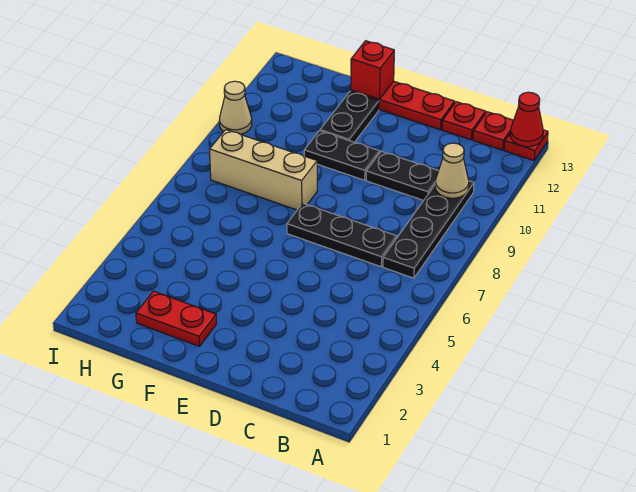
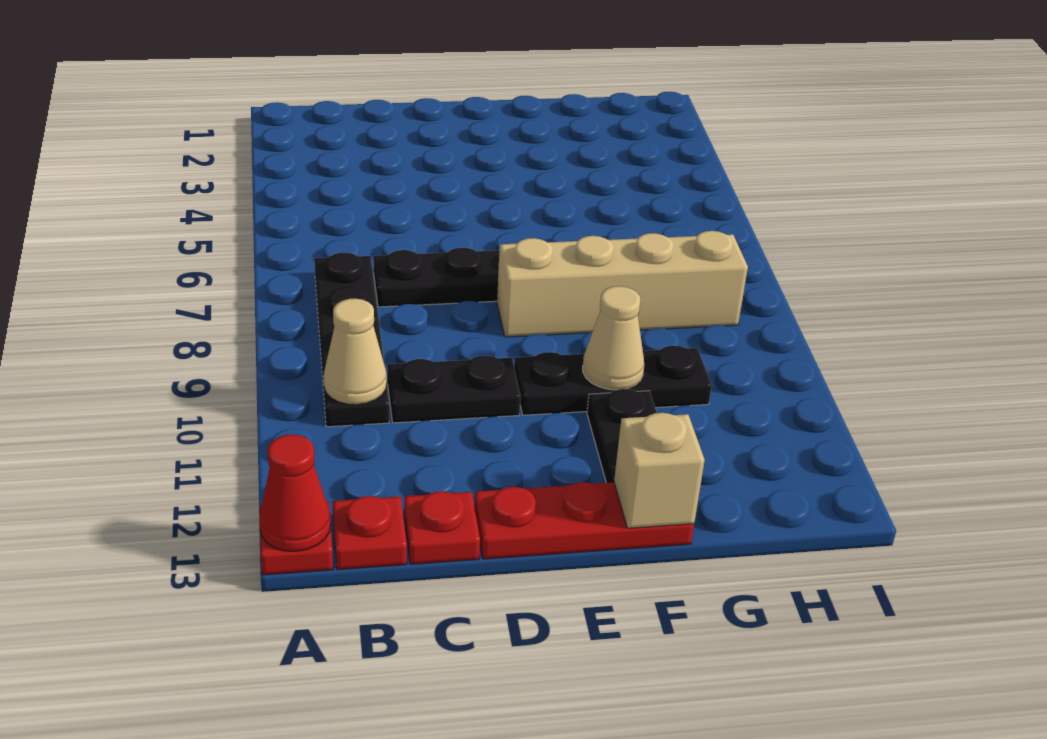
black plate E10:F10 level 1 -> black plate E10:G10 level 1
red plate F2:G2 level 1 -> none
tan brick F8:H8 level 1 -> tan brick E8:H8 level 1
red brick F13 level 2 -> tan brick F13 level 2
tan cone I10 level 1 -> tan cone F10 level 2

